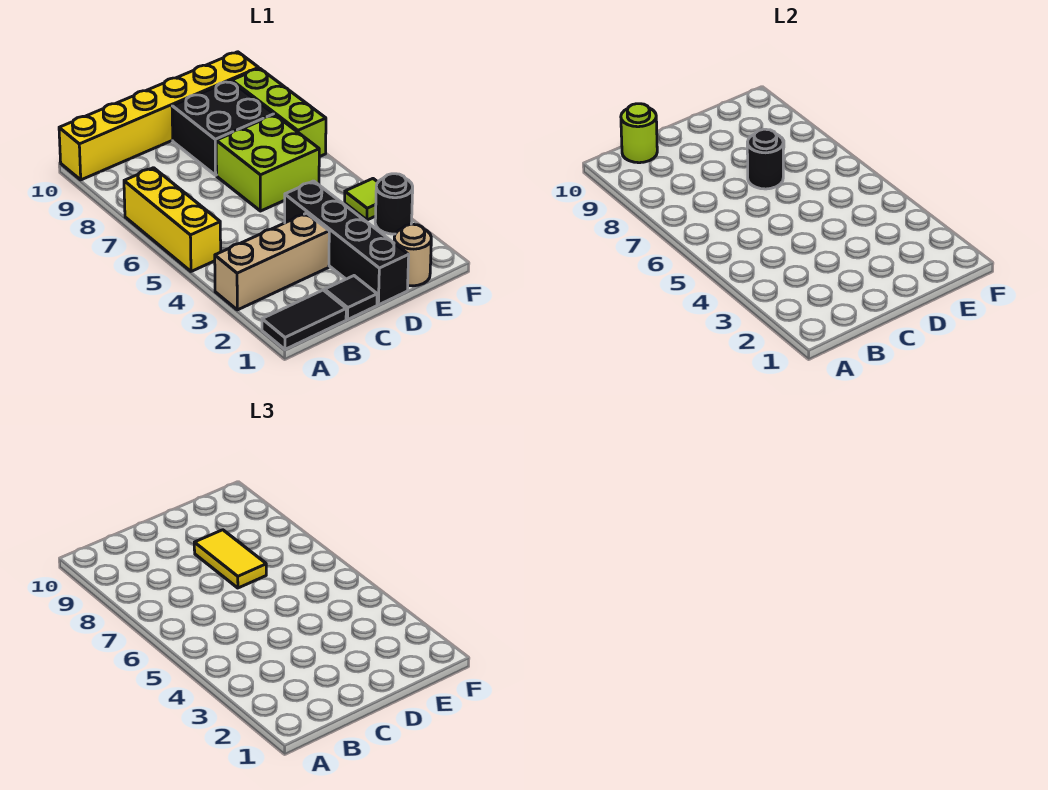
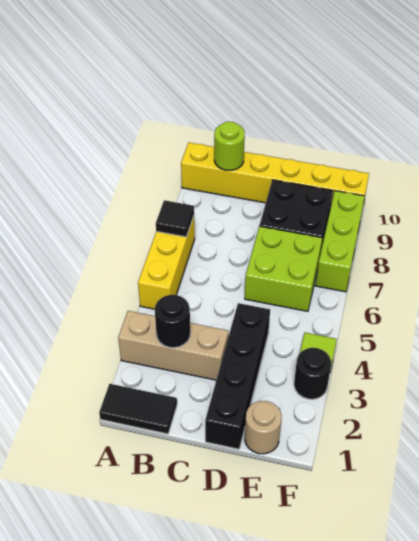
black tile C1 level 1 -> black tile A7 level 2
black round brick D7 level 2 -> black round brick B3 level 2
yellow tile D7:D8 level 3 -> none

